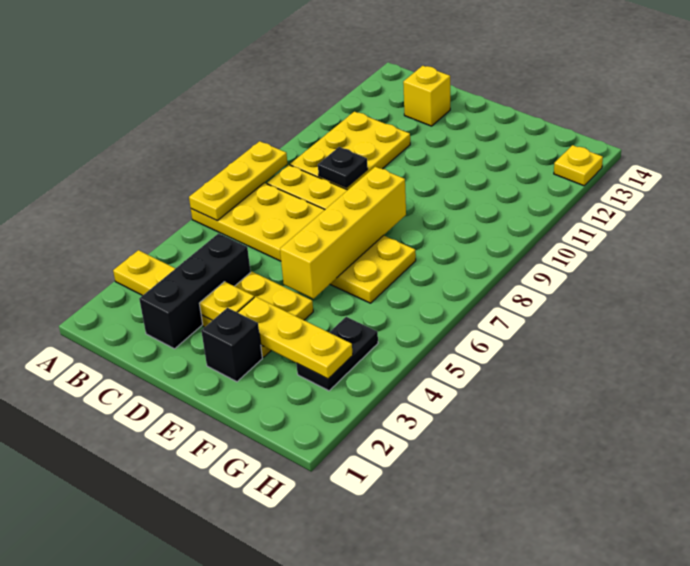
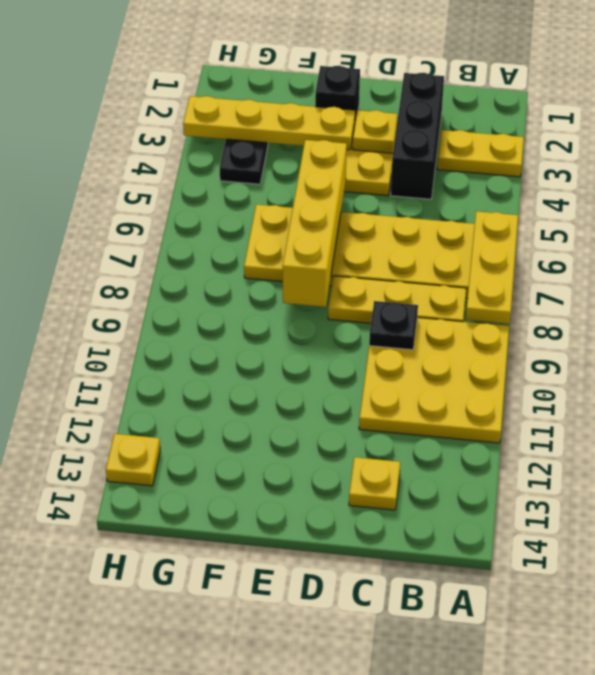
yellow plate B9:C11 level 1 -> yellow plate A9:C11 level 1
yellow brick C13 level 1 -> yellow plate C13 level 1
yellow plate E3:G3 level 2 -> yellow plate E3:H3 level 2

